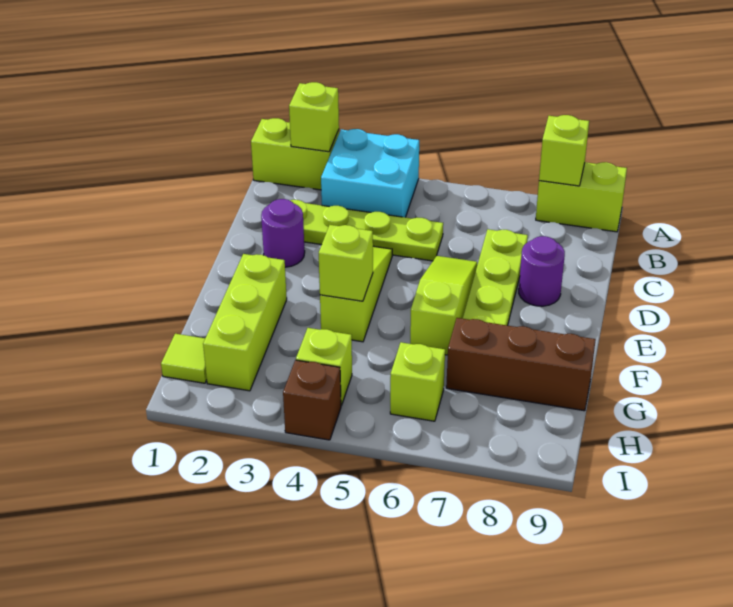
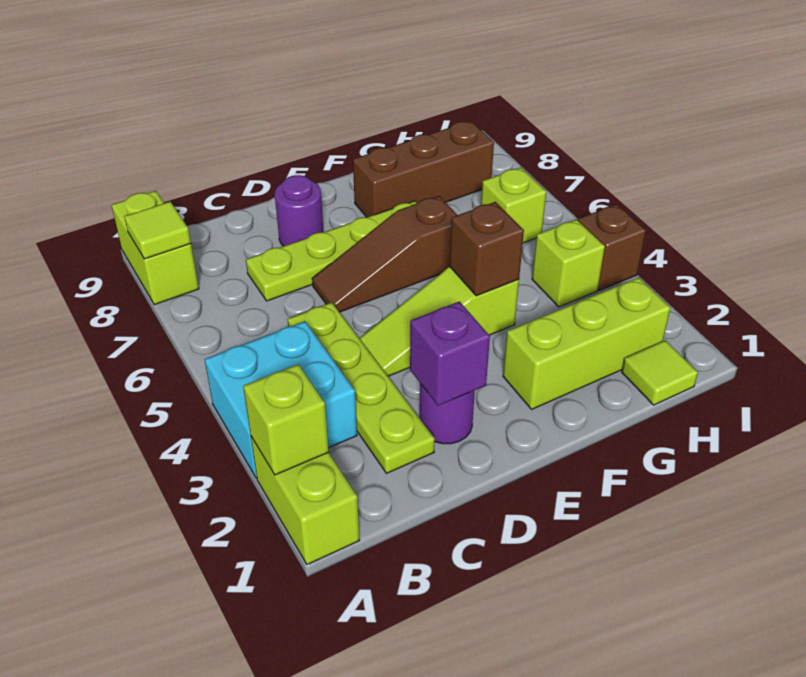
lime brick A8 level 2 -> lime tile A8 level 2
none -> purple brick D2 level 2
lime slope D6:F6 level 1 top F -> brown slope D6:F6 level 1 top F
lime brick F4 level 2 -> brown brick F4 level 2
brown brick G7:G9 level 1 -> brown brick F8:H8 level 1

